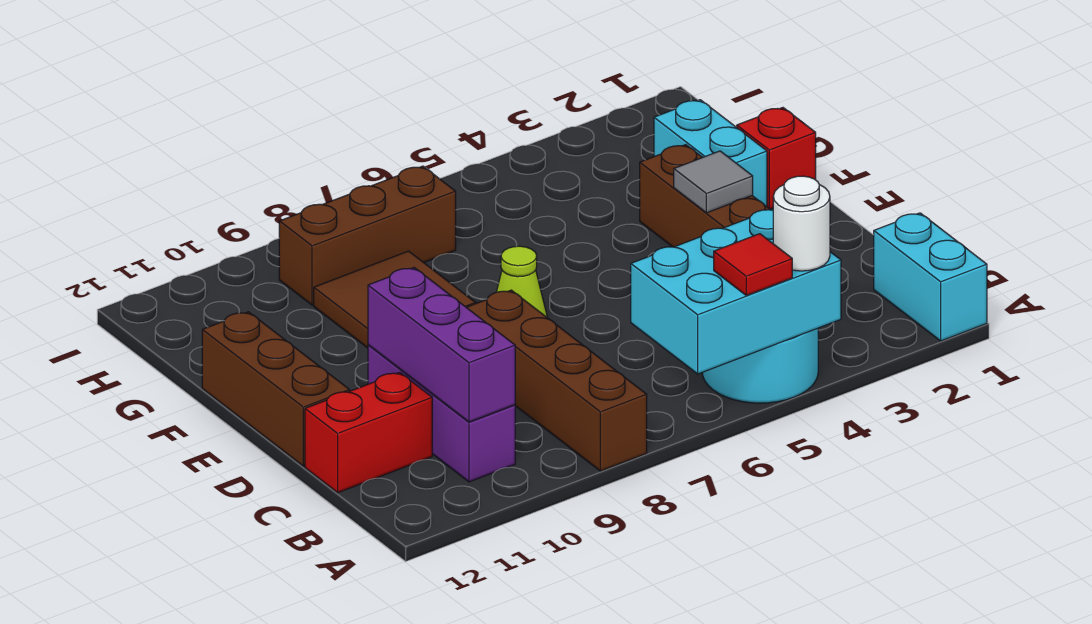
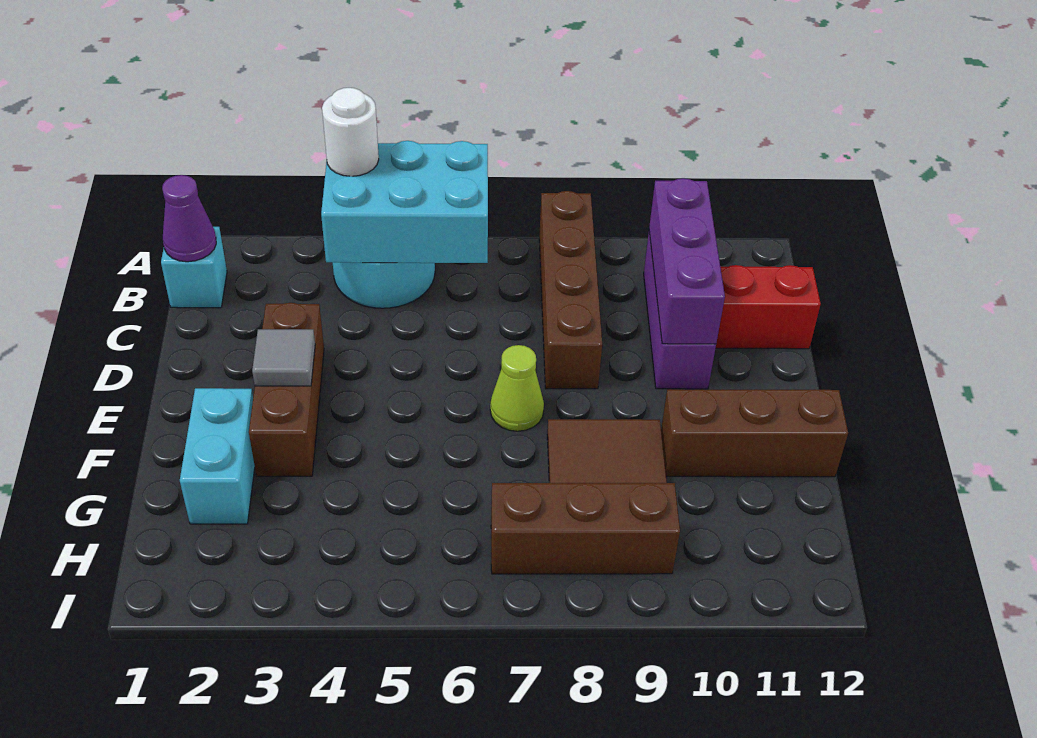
cyan brick A1:B1 level 1 -> cyan brick B1 level 1
red tile A5 level 3 -> none
none -> purple cone B1 level 2
brown brick D12:F12 level 1 -> brown brick F10:F12 level 1
red brick F1 level 1 -> none

